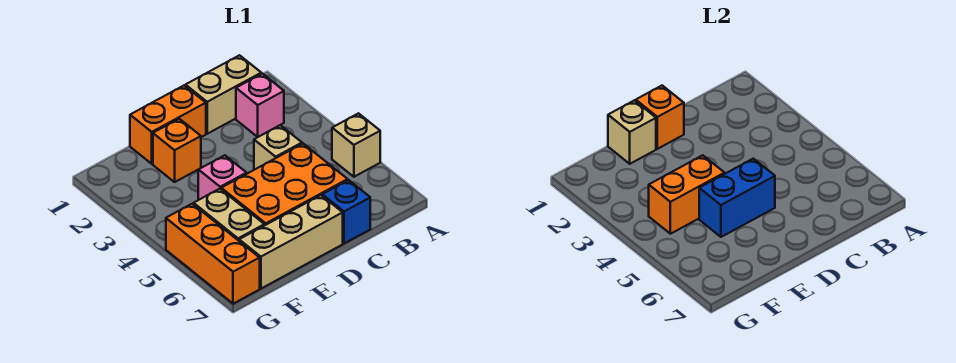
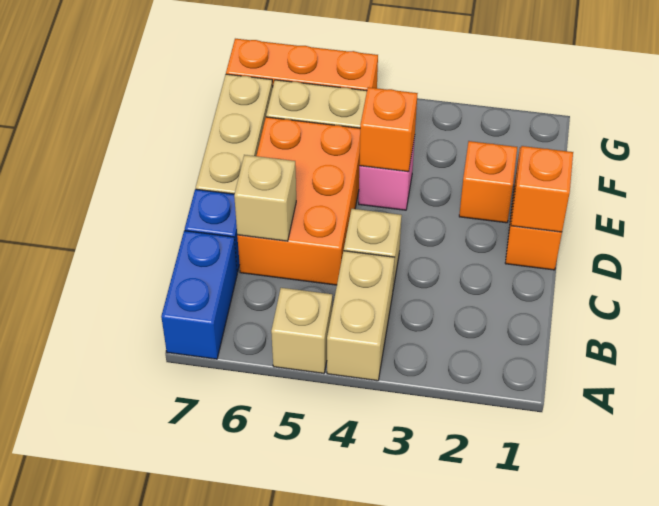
tan brick B1:C1 level 1 -> tan brick A4:B4 level 1
pink brick B2 level 1 -> none
blue brick D5:E5 level 2 -> blue brick A7:B7 level 1
tan brick E1 level 2 -> tan brick C6 level 2
orange brick E4:F4 level 2 -> orange brick E4 level 2

